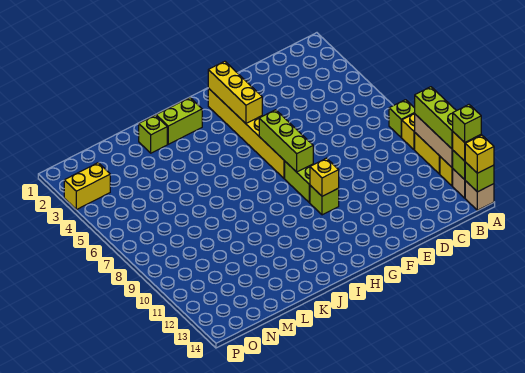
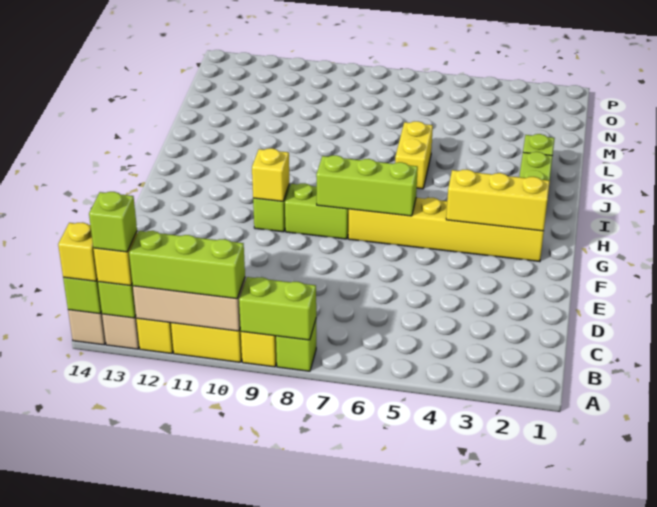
none -> lime brick A8:A9 level 2
yellow brick O3:P3 level 1 -> yellow brick J6:K6 level 1

